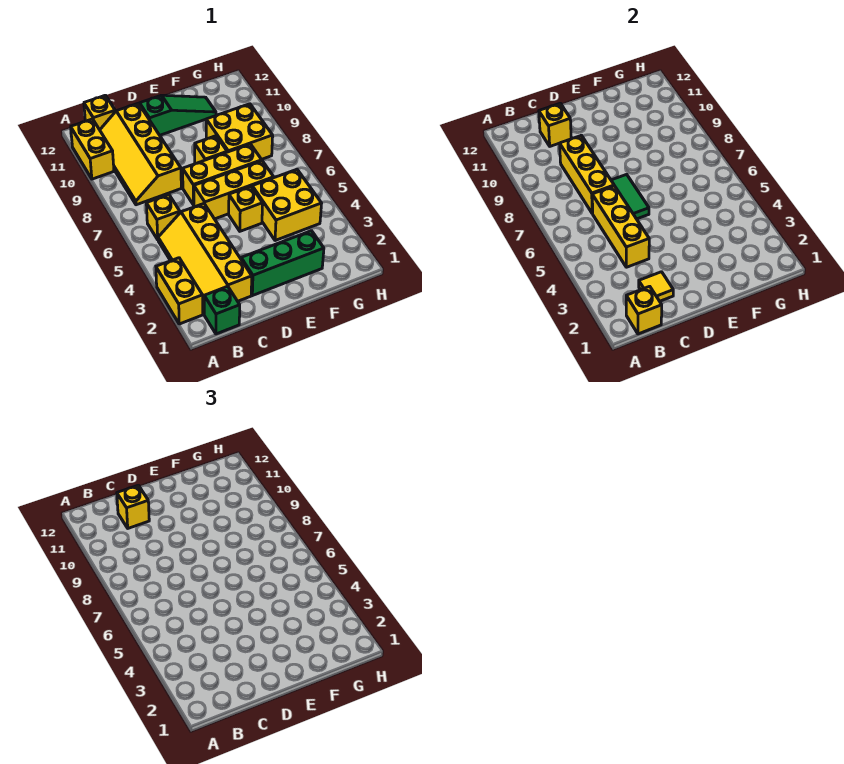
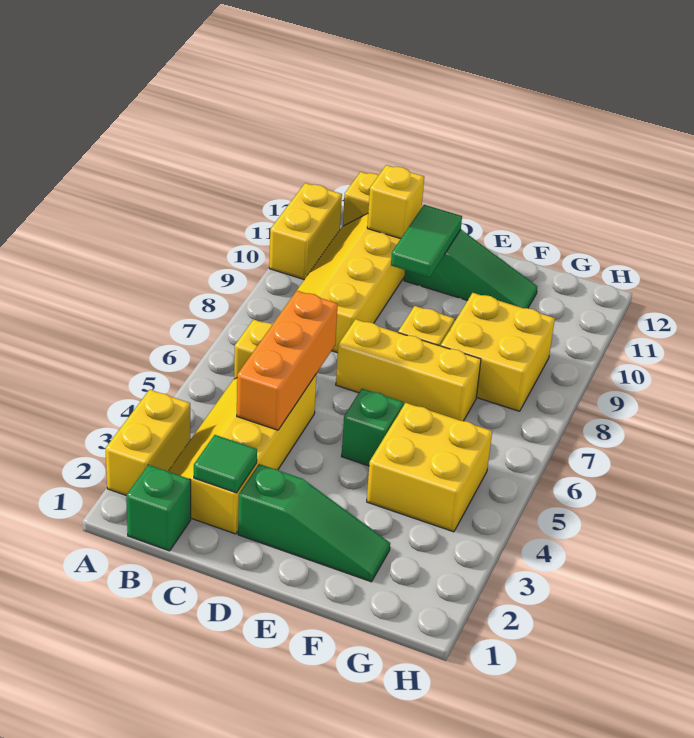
yellow brick B1 level 2 -> none
yellow tile C2 level 2 -> green tile C2 level 2
yellow brick C4:C6 level 2 -> orange brick C4:C6 level 2
yellow brick C7:C9 level 2 -> none
yellow brick C11 level 3 -> none
green brick D2:F2 level 1 -> green slope D2:F2 level 1 top D
yellow brick D6:F6 level 1 -> none
green tile D6:D7 level 2 -> green tile D10:D11 level 2
yellow brick E5 level 1 -> green brick E5 level 1

